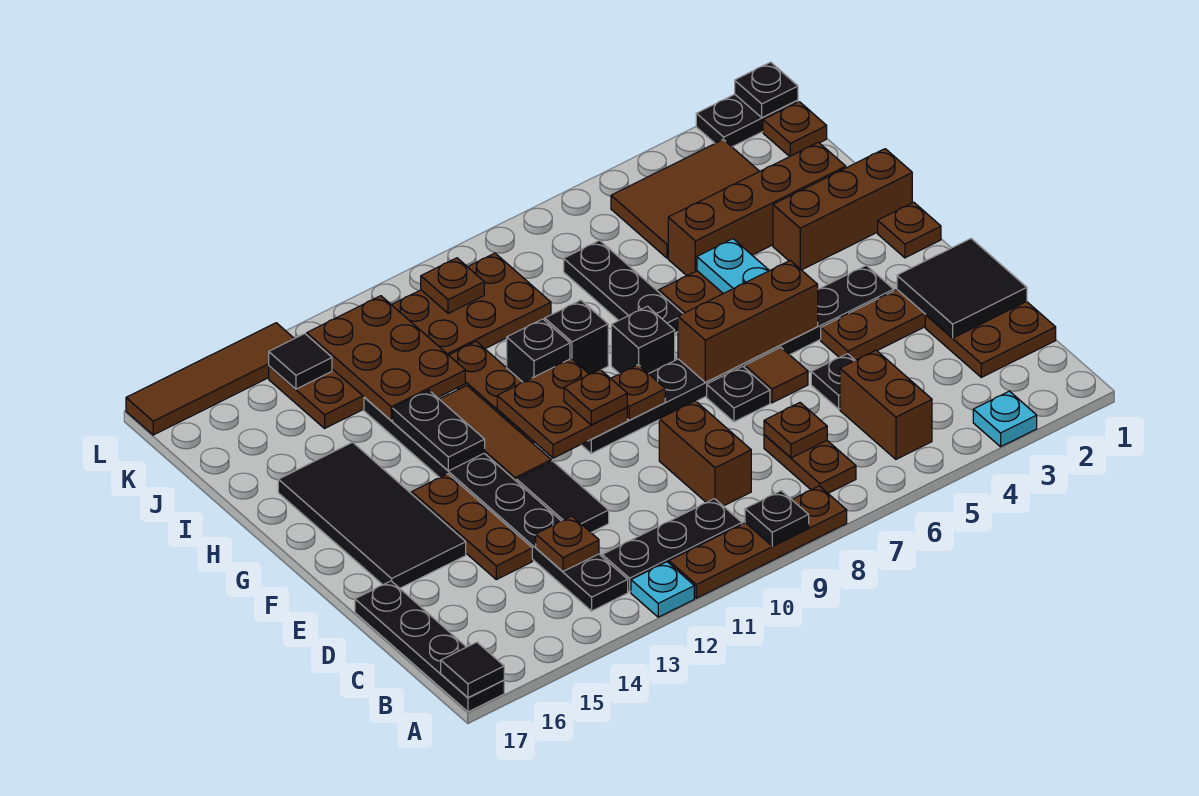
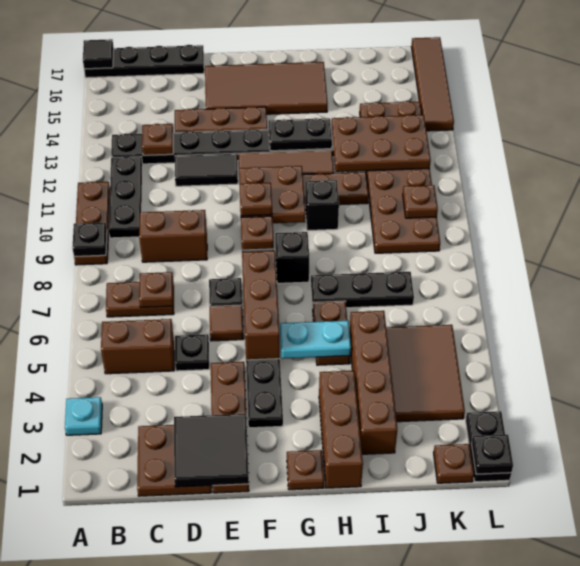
brown plate A8:A11 level 1 -> brown plate A9:A11 level 1
cyan plate A12 level 1 -> none
black tile E15:H16 level 1 -> brown tile E15:H16 level 1
black brick H9 level 1 -> none
black tile K14 level 2 -> none

